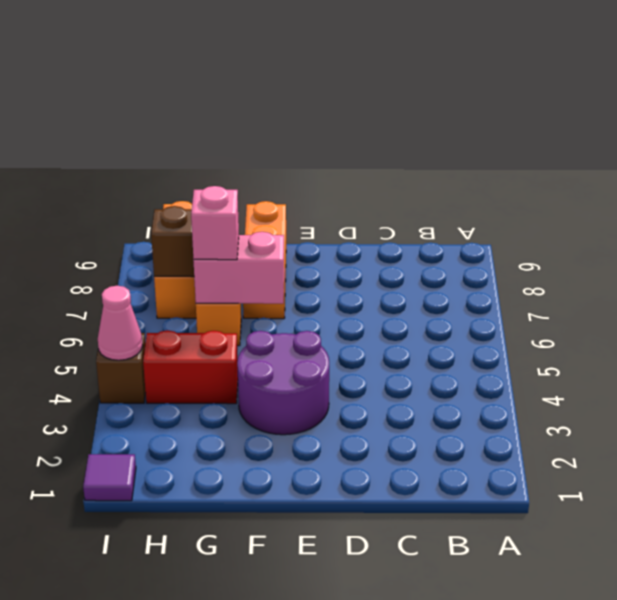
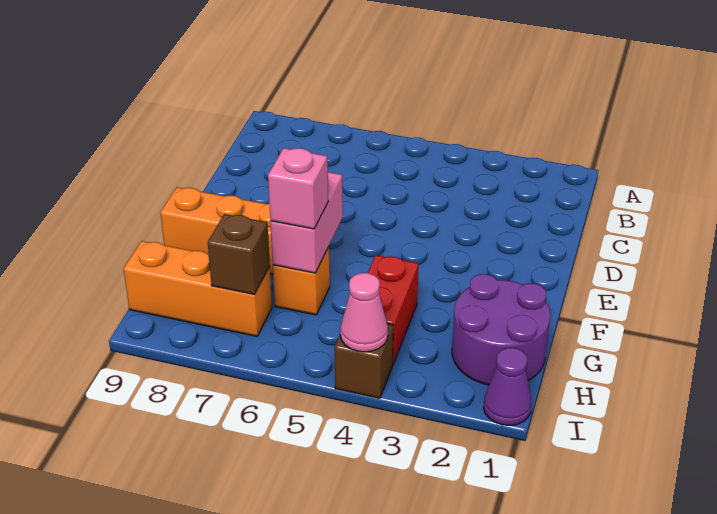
purple round brick E3:F4 level 1 -> purple round brick G1:H2 level 1
purple tile I1 level 1 -> purple cone I1 level 1

